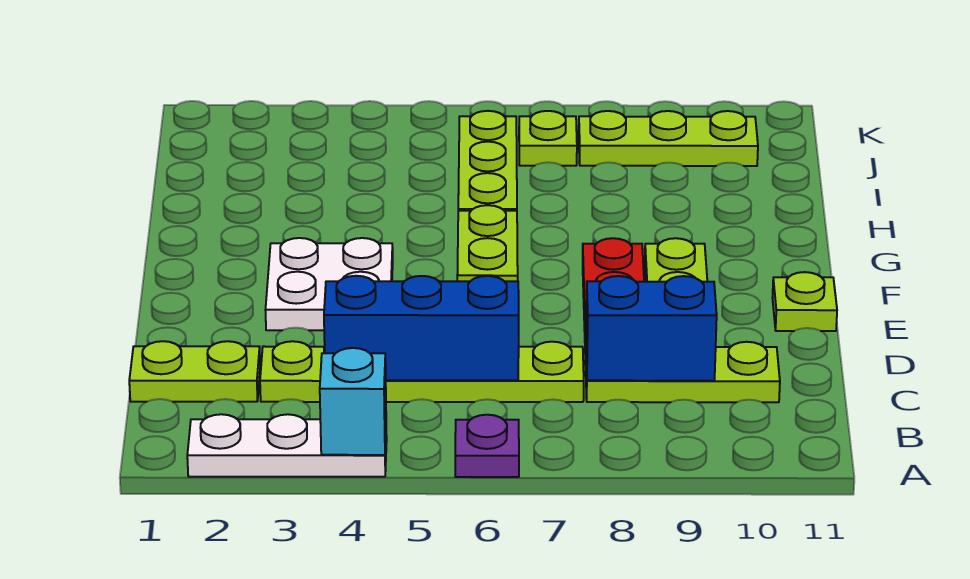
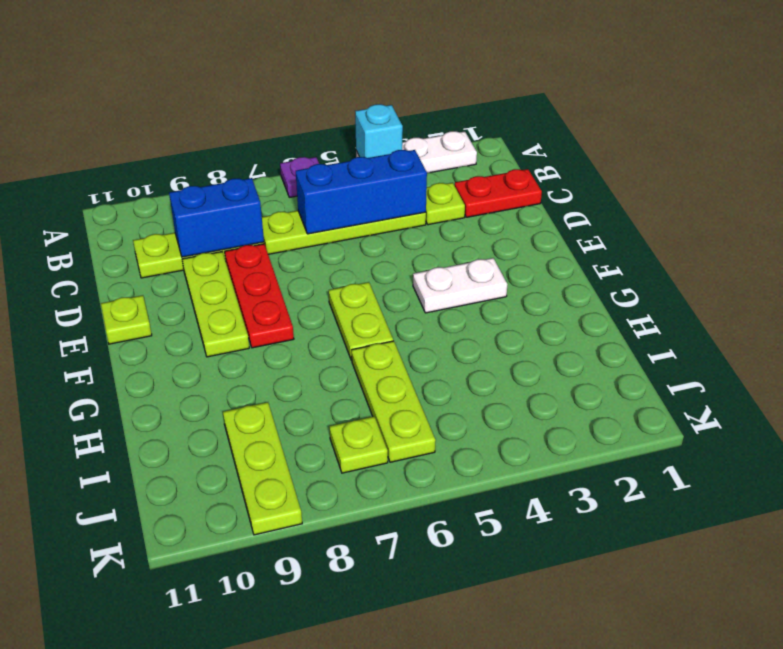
lime plate C1:C2 level 1 -> red plate C1:C2 level 1
white plate E3:F4 level 1 -> white plate F3:F4 level 1
lime plate J8:J10 level 1 -> lime plate I9:K9 level 1

